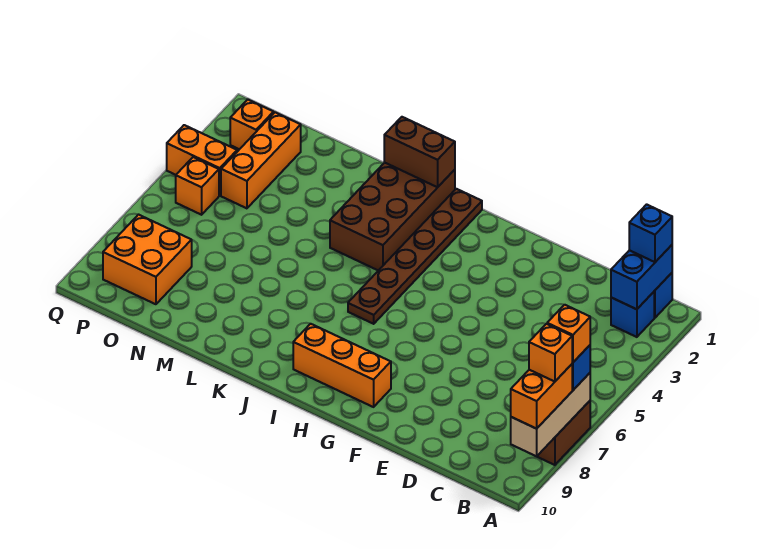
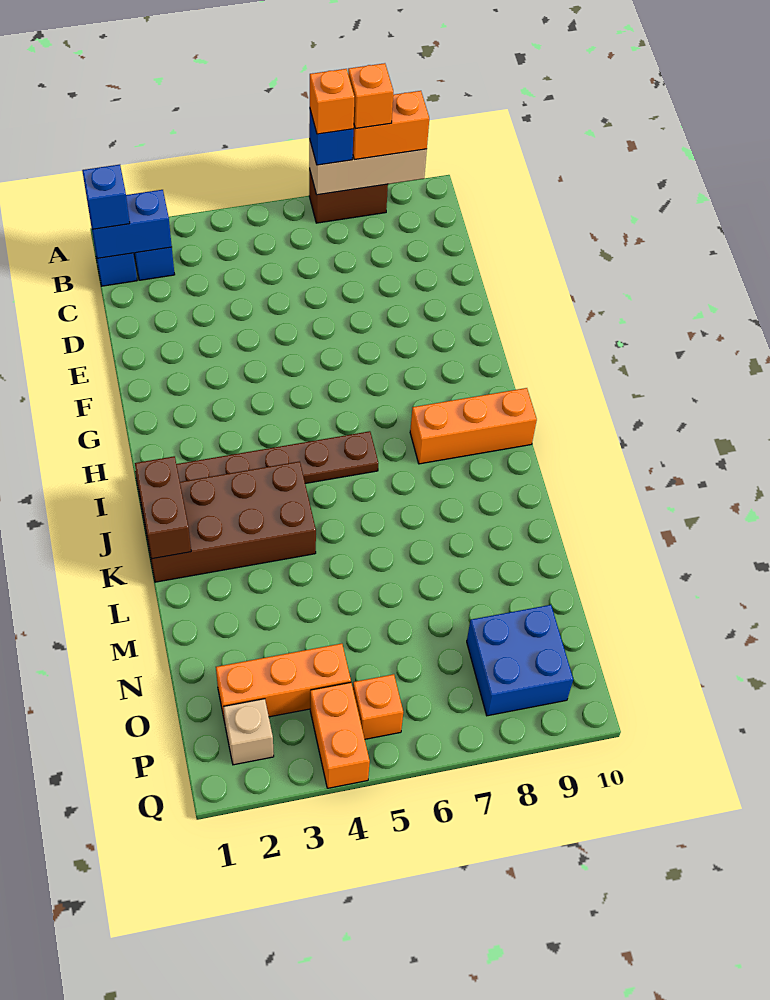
orange brick G9:I9 level 1 -> orange brick I8:I10 level 1
orange brick O8:P9 level 1 -> blue brick O8:P9 level 1
orange brick P2 level 1 -> tan brick P2 level 1

